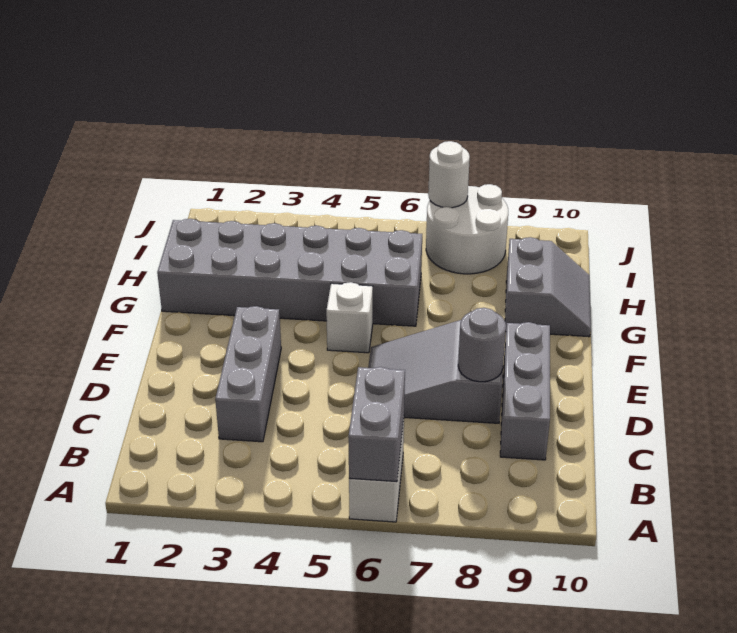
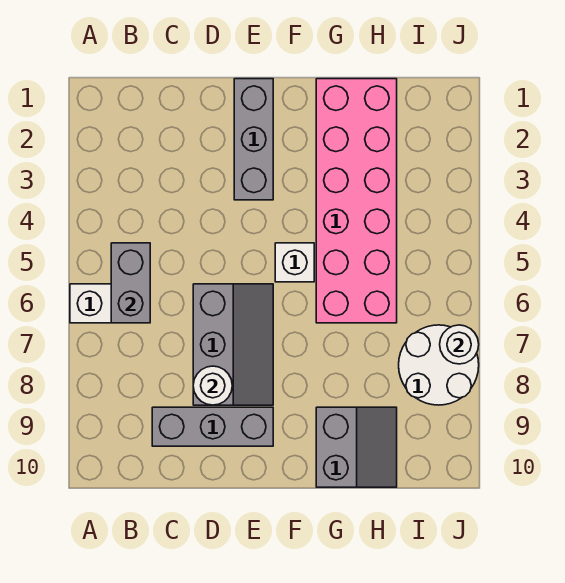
grey brick A6:B6 level 2 -> grey brick B5:B6 level 2
grey brick C3:E3 level 1 -> grey brick E1:E3 level 1
grey slope D6:E8 level 1 top 8 -> grey slope D6:E8 level 1 top D
grey round brick D8 level 2 -> white round brick D8 level 2
grey brick G1:H6 level 1 -> pink brick G1:H6 level 1
grey slope G9:H10 level 1 top 9 -> grey slope G9:H10 level 1 top G

